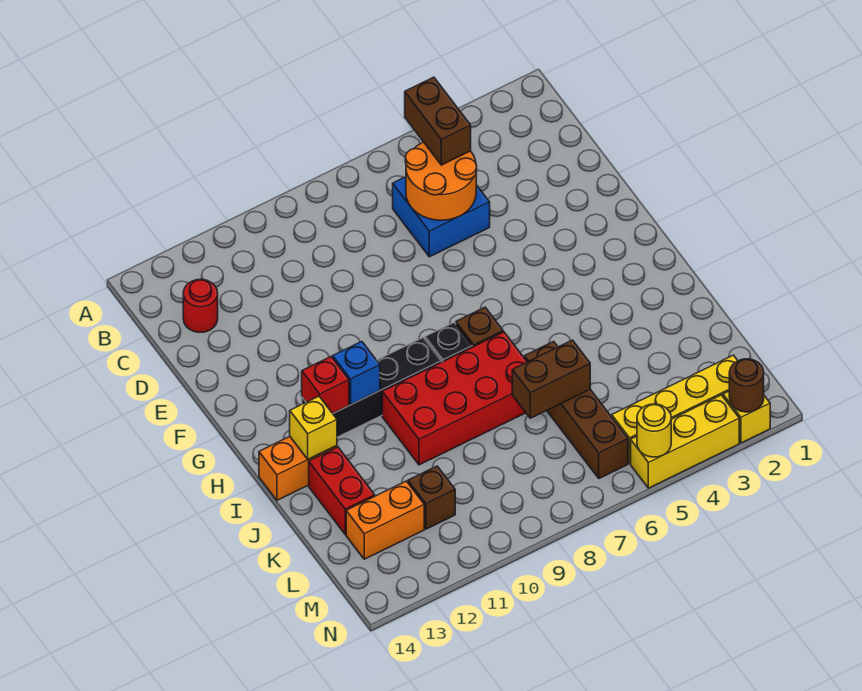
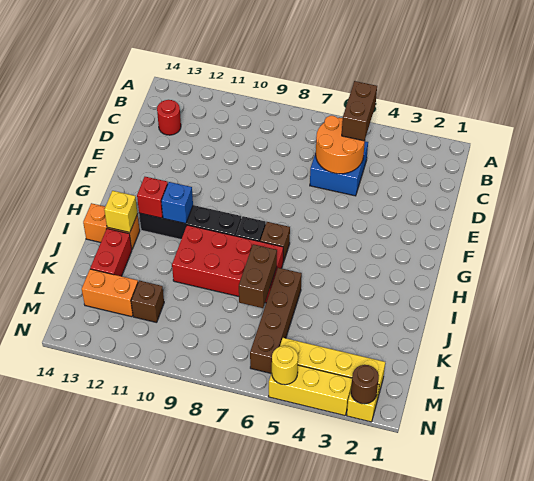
brown brick K6:K7 level 2 -> brown brick J7:K7 level 2

